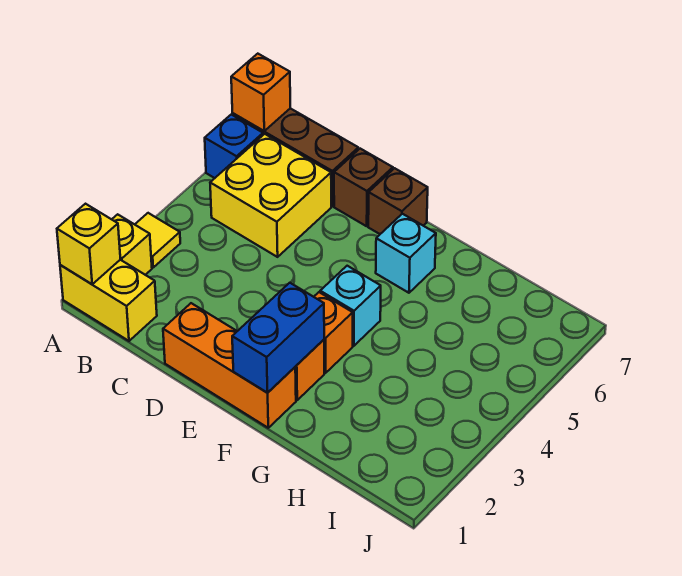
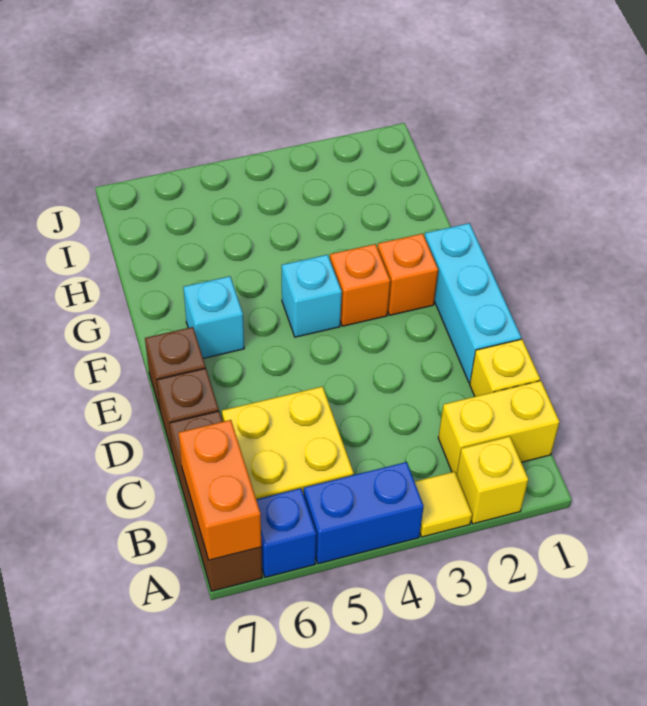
yellow brick A1:B1 level 1 -> yellow brick B1:B2 level 1
yellow brick A1 level 2 -> yellow brick C1 level 1
orange brick A7 level 2 -> orange brick A7:B7 level 2
orange brick D1:F1 level 1 -> cyan brick D1:F1 level 1
blue brick F1:F2 level 2 -> blue brick A4:A5 level 1

